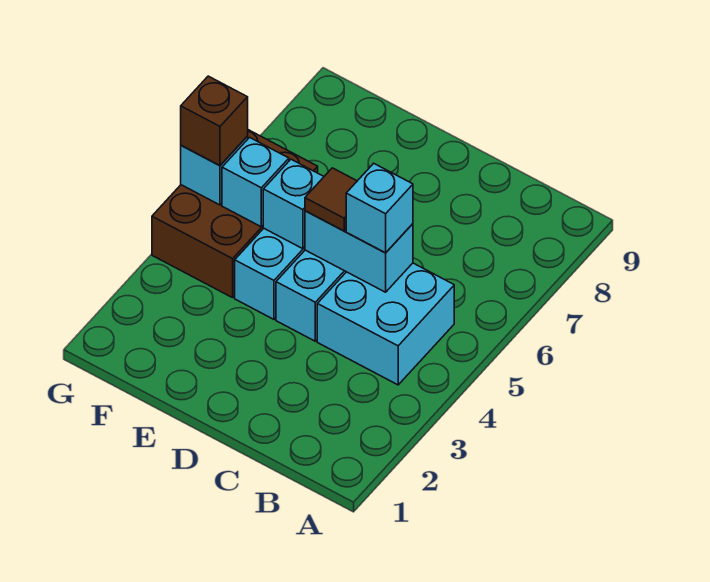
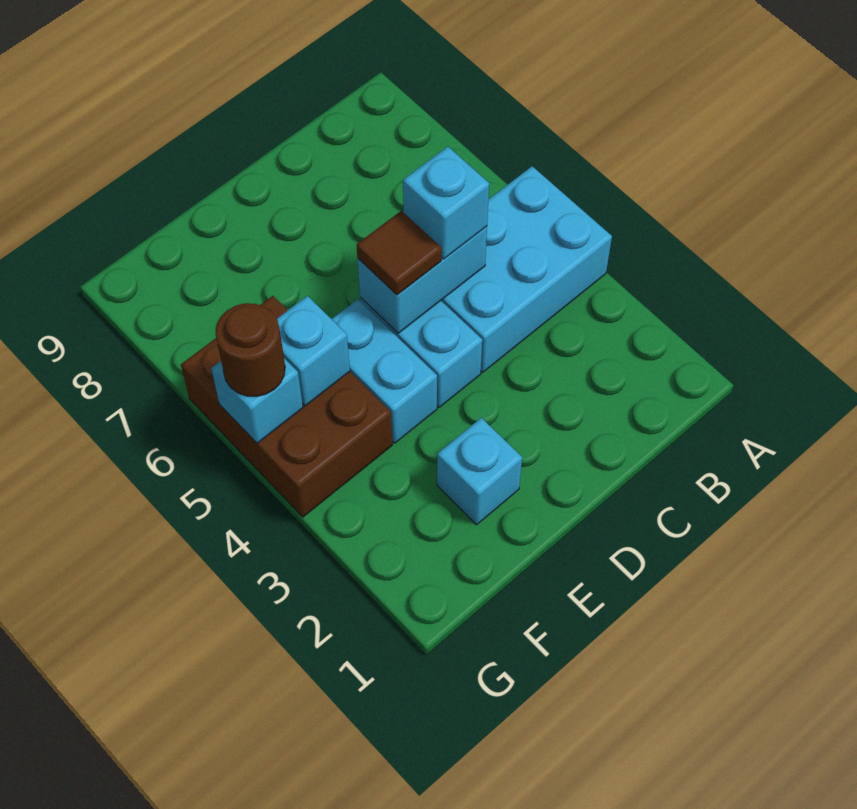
cyan brick B4:C5 level 1 -> cyan brick A4:C5 level 1
cyan brick E5 level 2 -> cyan brick E2 level 1
brown brick G5 level 3 -> brown round brick G5 level 3

